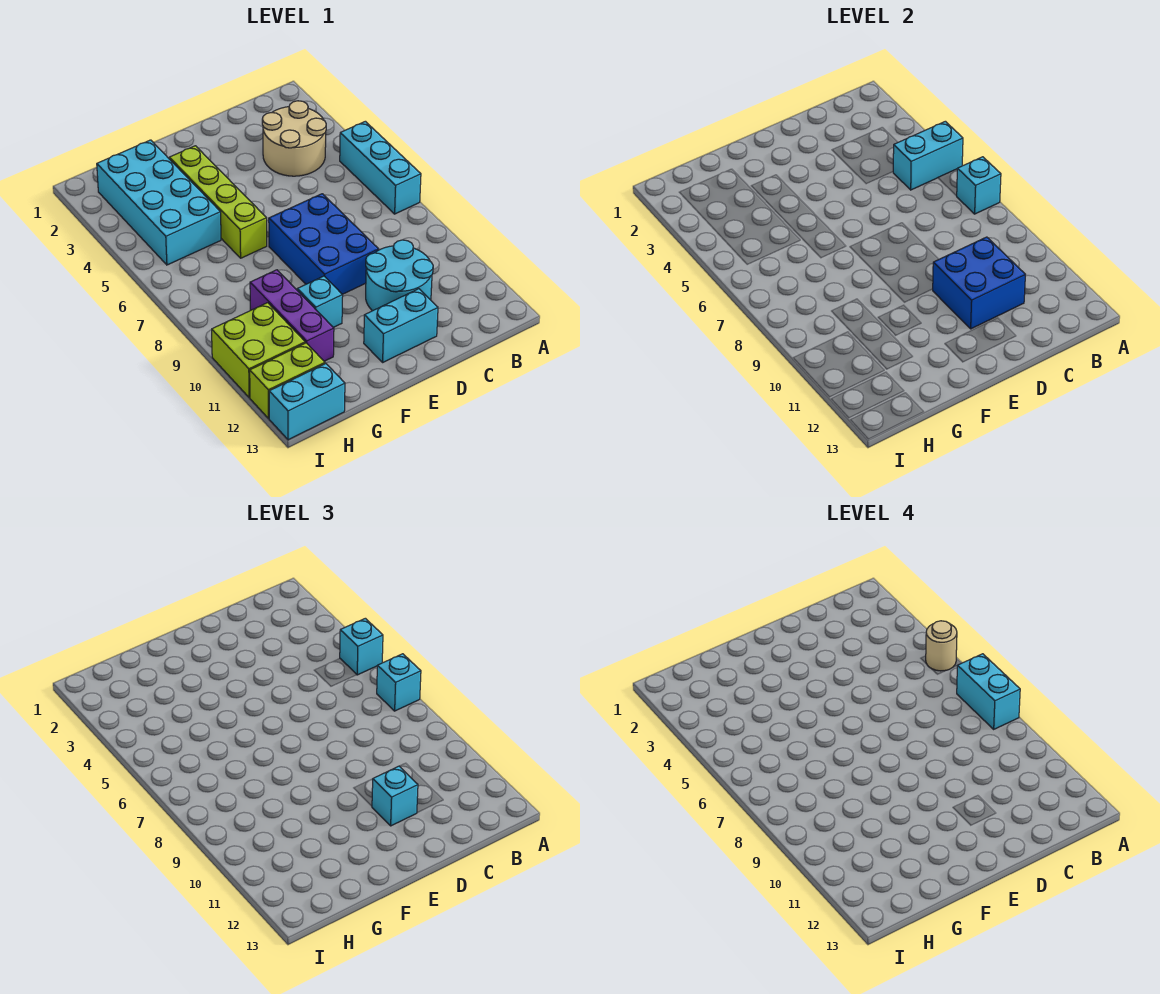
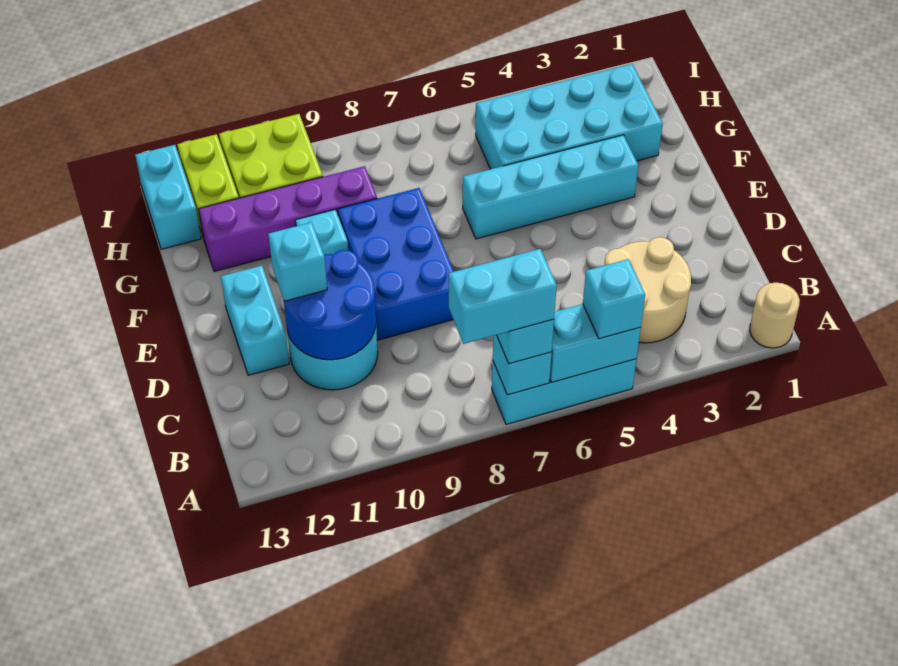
cyan brick A5:B5 level 2 -> cyan brick A5:A6 level 2
tan round brick A5 level 4 -> tan round brick A1 level 1
blue brick C10:D11 level 2 -> blue round brick C10:D11 level 2
blue brick D7:E9 level 1 -> blue brick D8:F9 level 1
lime brick F3:F6 level 1 -> cyan brick F3:F6 level 1
purple brick G9:G11 level 1 -> purple brick G9:G12 level 1

